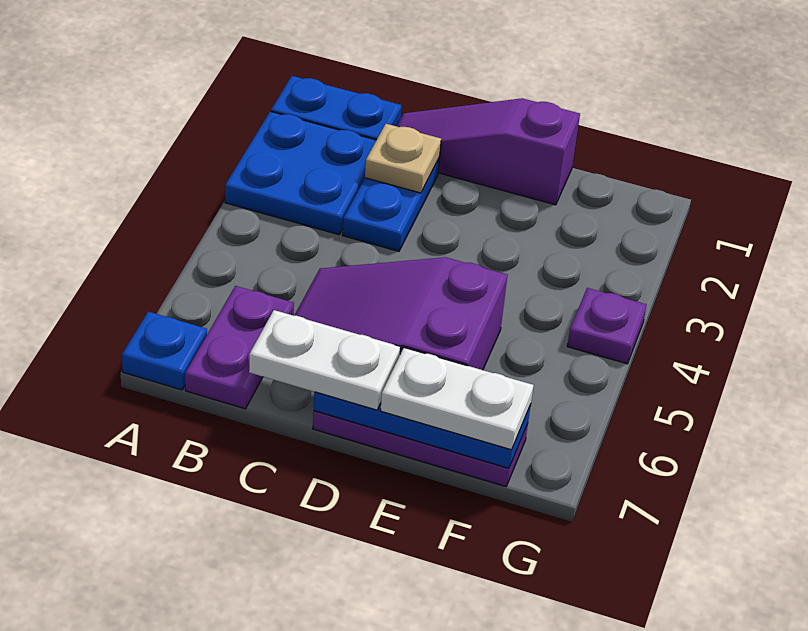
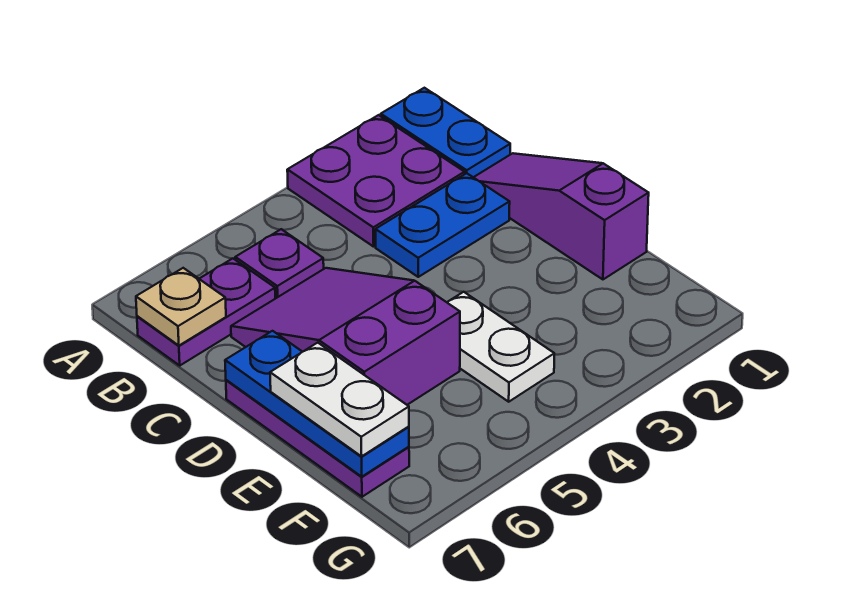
blue plate A2:B3 level 1 -> purple plate A2:B3 level 1
blue plate A7 level 1 -> none
tan plate C2 level 2 -> tan plate B7 level 2
white plate C7:D7 level 3 -> white plate E4:F4 level 1
purple plate G4 level 1 -> purple plate B5 level 1

